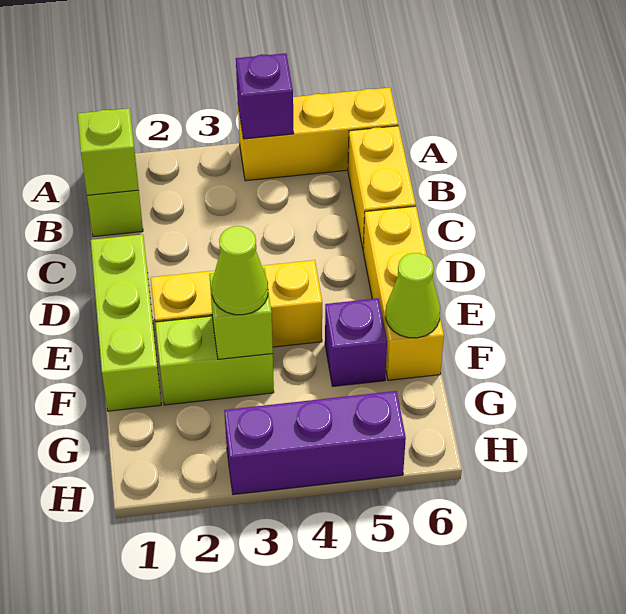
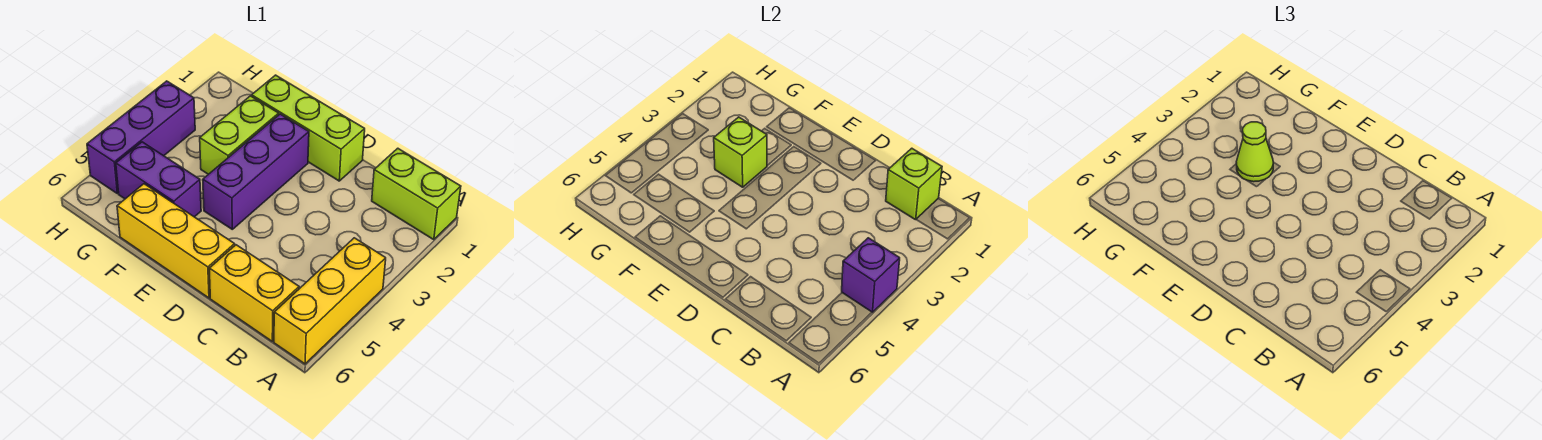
yellow brick E2:E4 level 1 -> purple brick E2:E4 level 1
purple brick F5 level 1 -> purple brick F5:G5 level 1
lime cone F6 level 2 -> none

